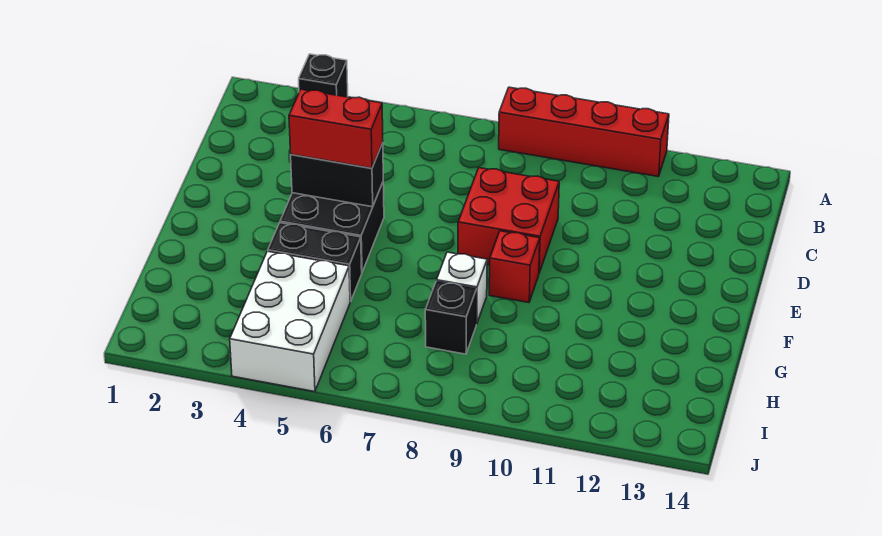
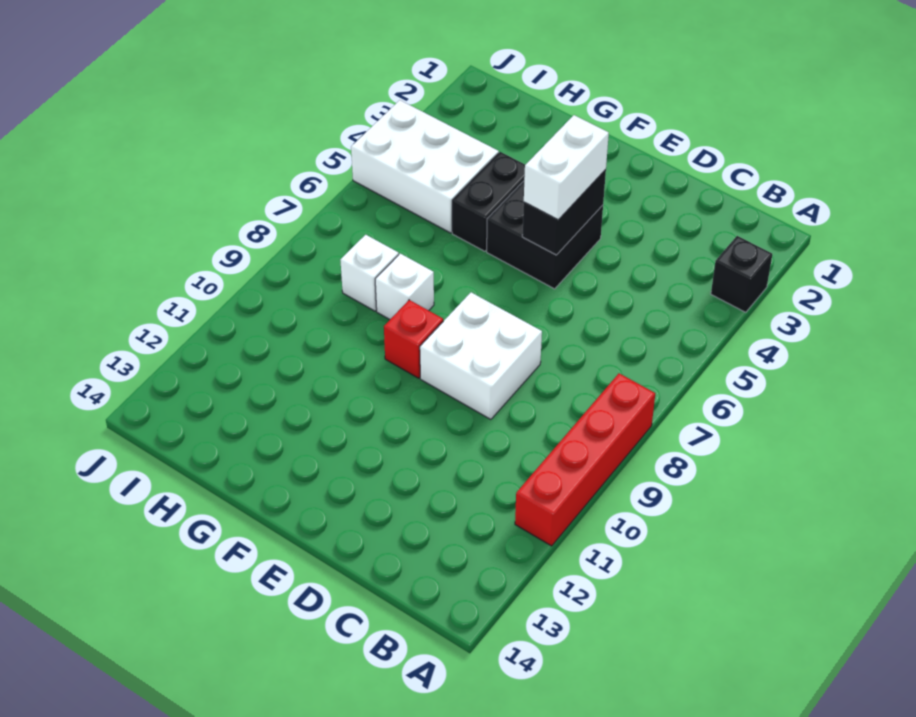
red brick D8:E9 level 1 -> white brick D8:E9 level 1
red brick E4:E5 level 3 -> white brick E4:E5 level 3
black brick H8 level 1 -> white brick H8 level 1

